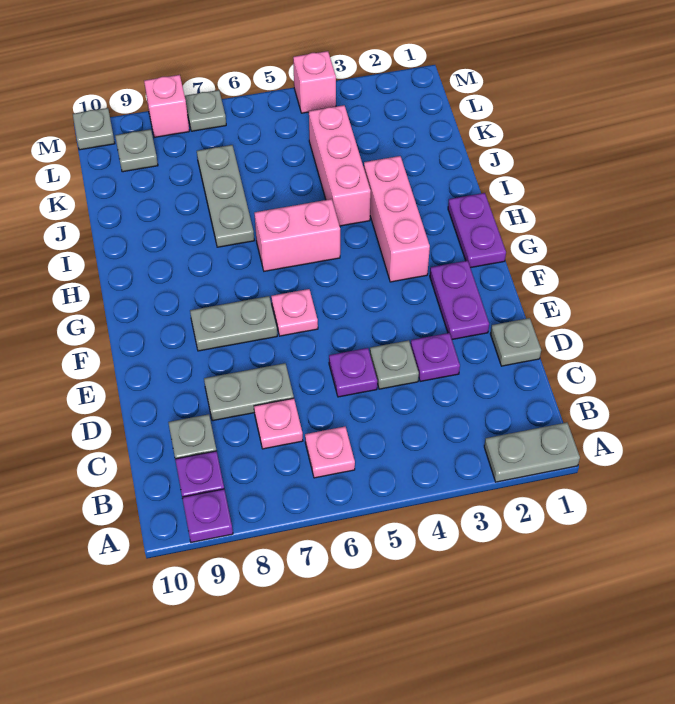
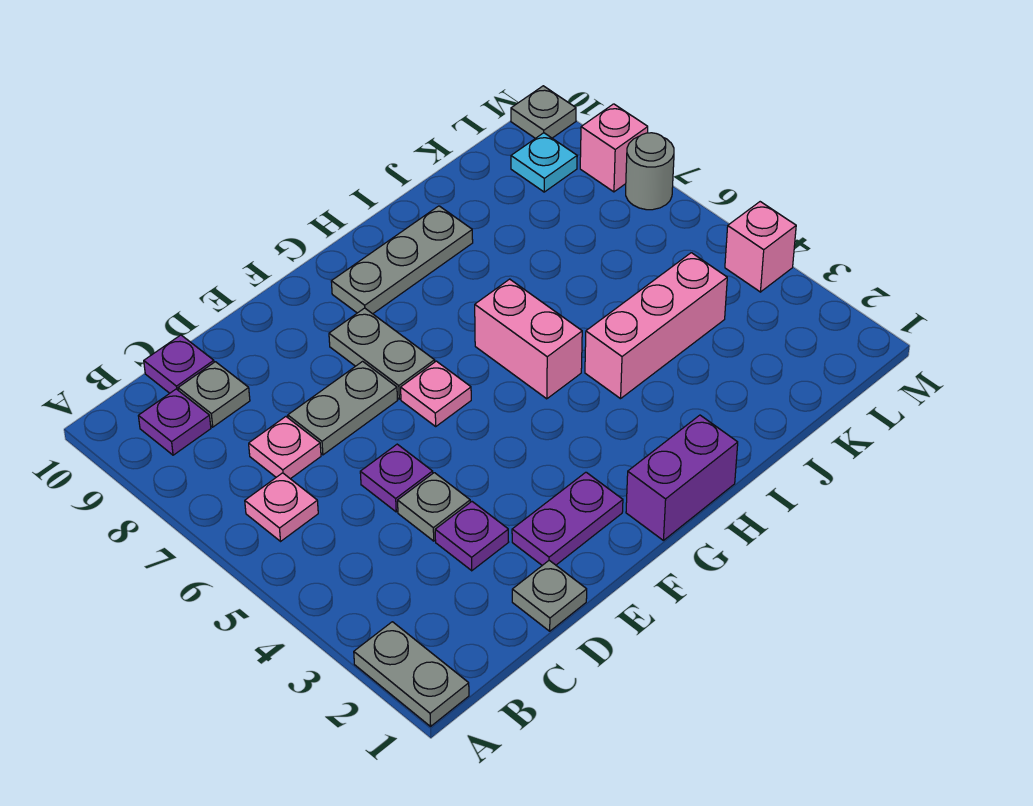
purple plate A9 level 1 -> purple plate C10 level 1
grey plate D7:D8 level 1 -> grey plate D7:E7 level 1
purple plate G1:H1 level 1 -> purple brick G1:H1 level 1
pink brick G3:I3 level 1 -> none
grey plate I7:K7 level 1 -> grey plate G9:I9 level 1
grey plate L9 level 1 -> cyan plate L9 level 1
grey plate M7 level 1 -> grey round brick M7 level 1

